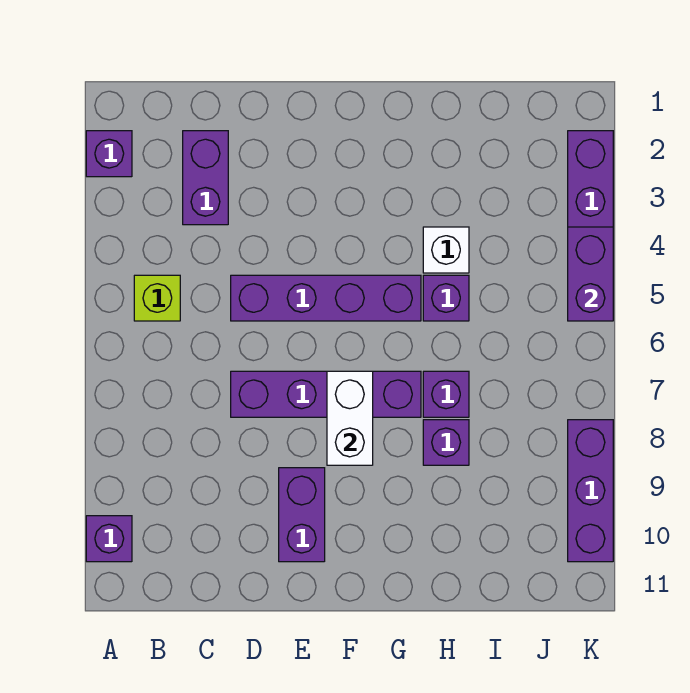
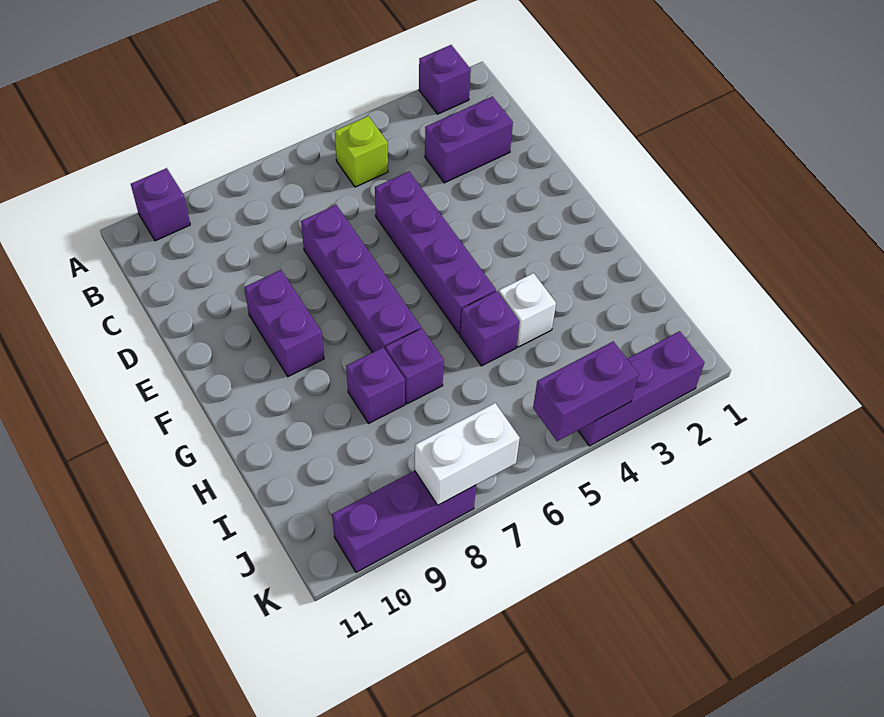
purple brick E9:E10 level 1 -> purple brick E9:F9 level 1
white brick F7:F8 level 2 -> white brick K7:K8 level 2

